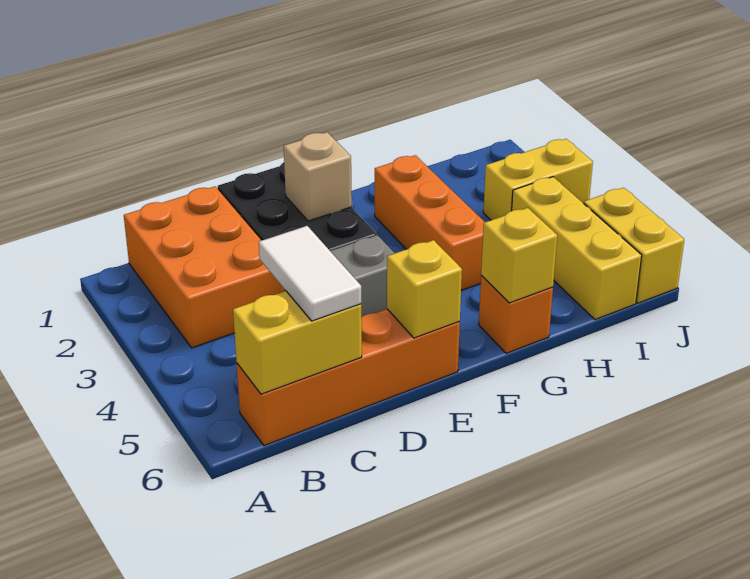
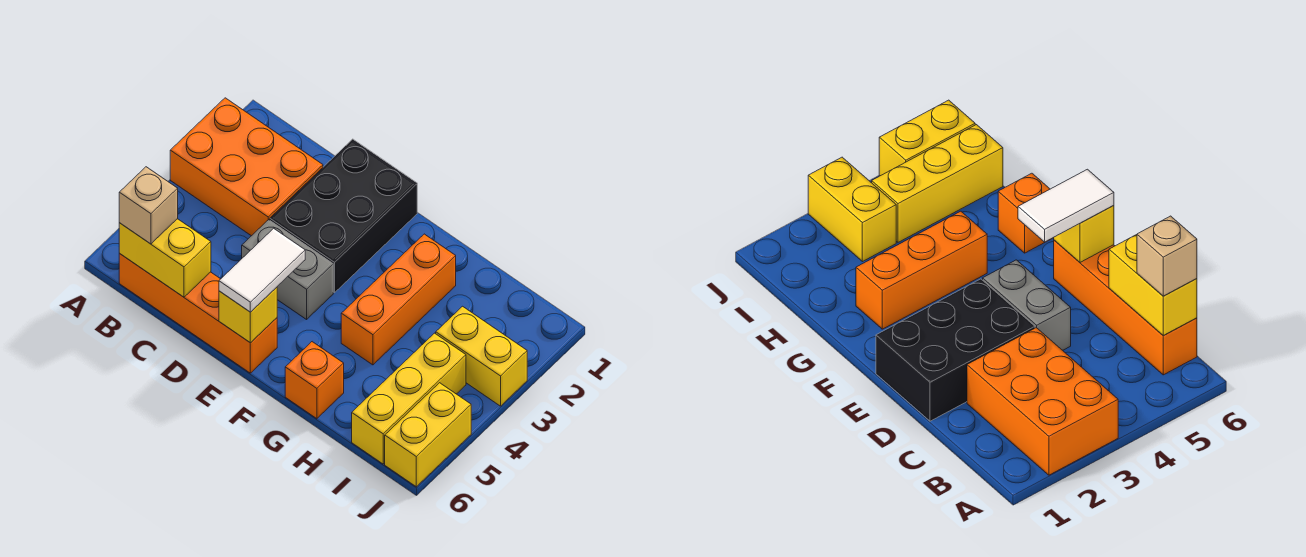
orange brick B1:C3 level 1 -> orange brick A2:C3 level 1
white tile C5:C6 level 3 -> white tile E5:E6 level 3
tan brick E2 level 2 -> tan brick B6 level 3
yellow brick G6 level 2 -> none

